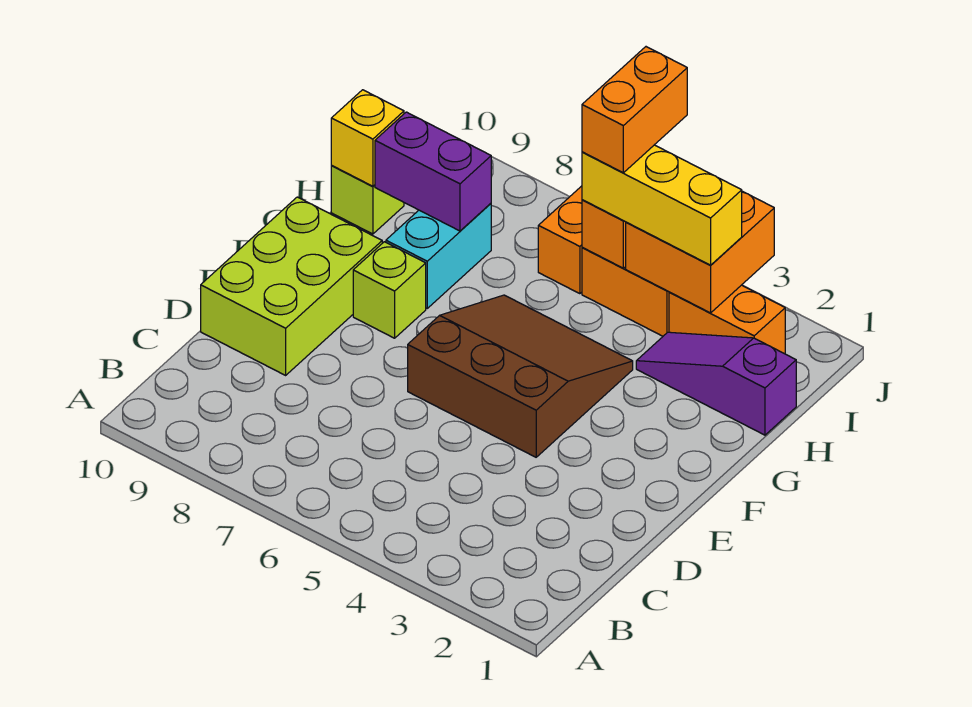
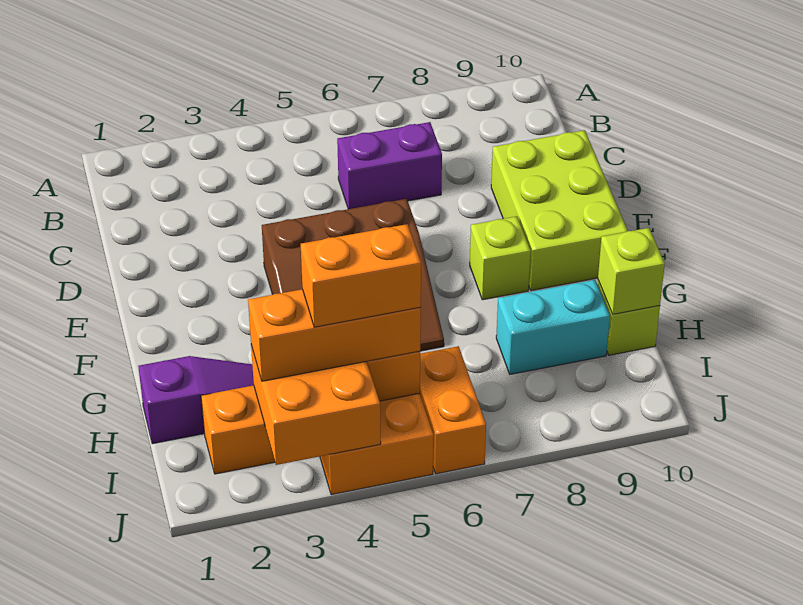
cyan brick G8:H8 level 1 -> cyan brick H8:H9 level 1
purple brick H8:H9 level 2 -> purple brick C6:C7 level 1
yellow brick H10 level 2 -> lime brick H10 level 2
yellow brick I3:I5 level 3 -> orange brick I3:I5 level 3
orange brick I5:J5 level 4 -> orange brick I4:I5 level 4

